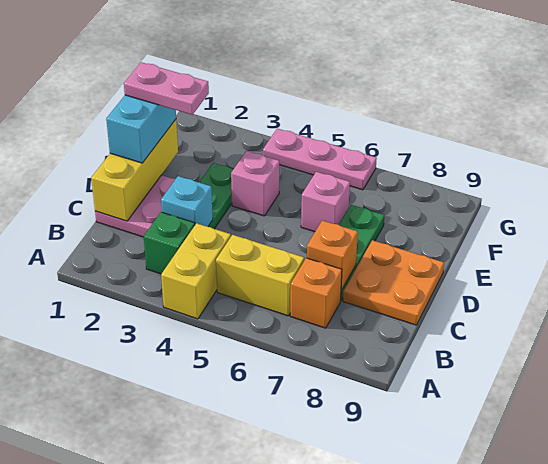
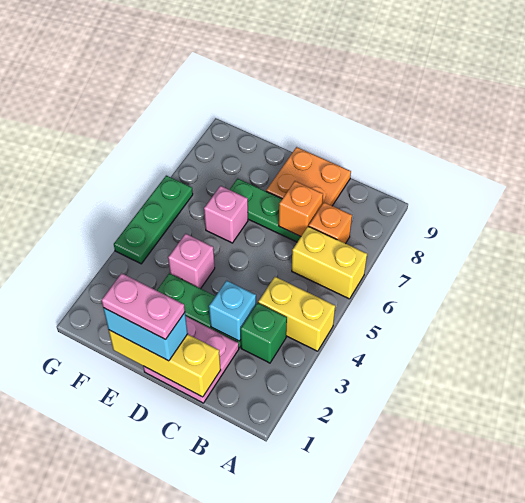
yellow brick B5:B6 level 1 -> yellow brick A6:B6 level 1
pink plate E1:E2 level 4 -> pink plate D1:E1 level 4
pink plate G4:G6 level 1 -> green plate G4:G6 level 1

